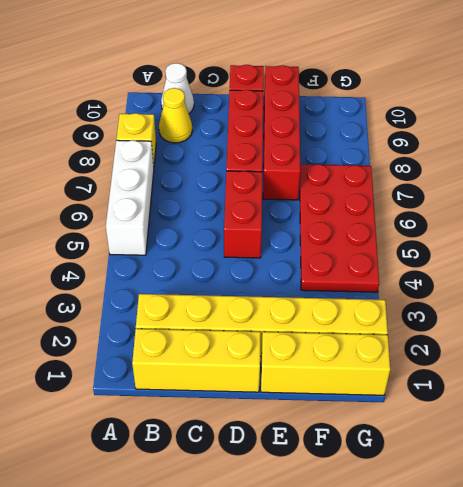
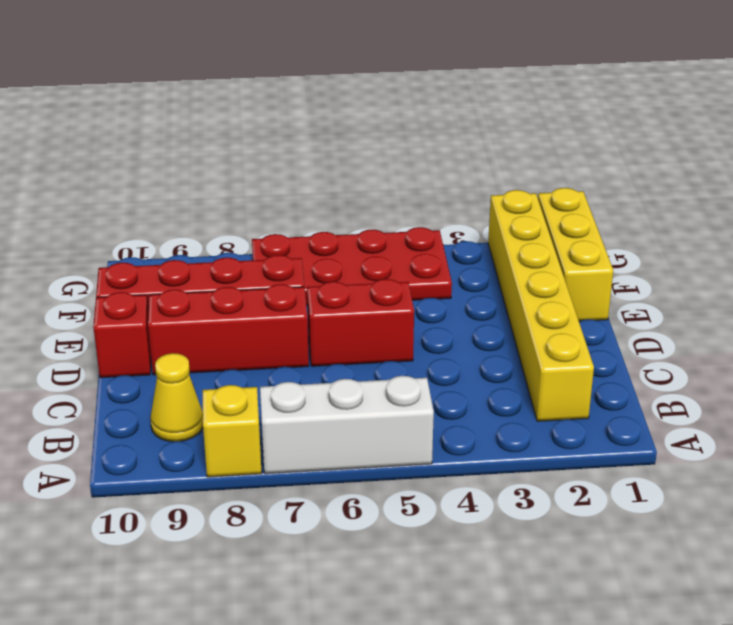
yellow brick B1:D1 level 1 -> none
white cone B10 level 1 -> none

